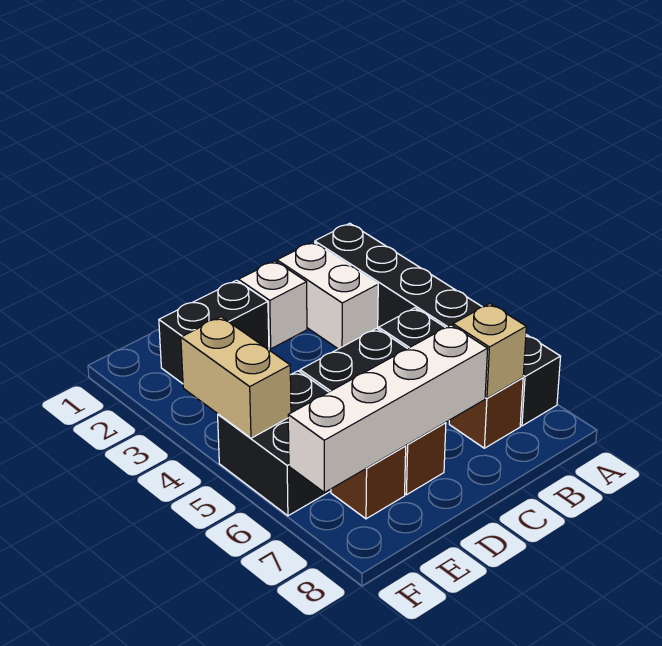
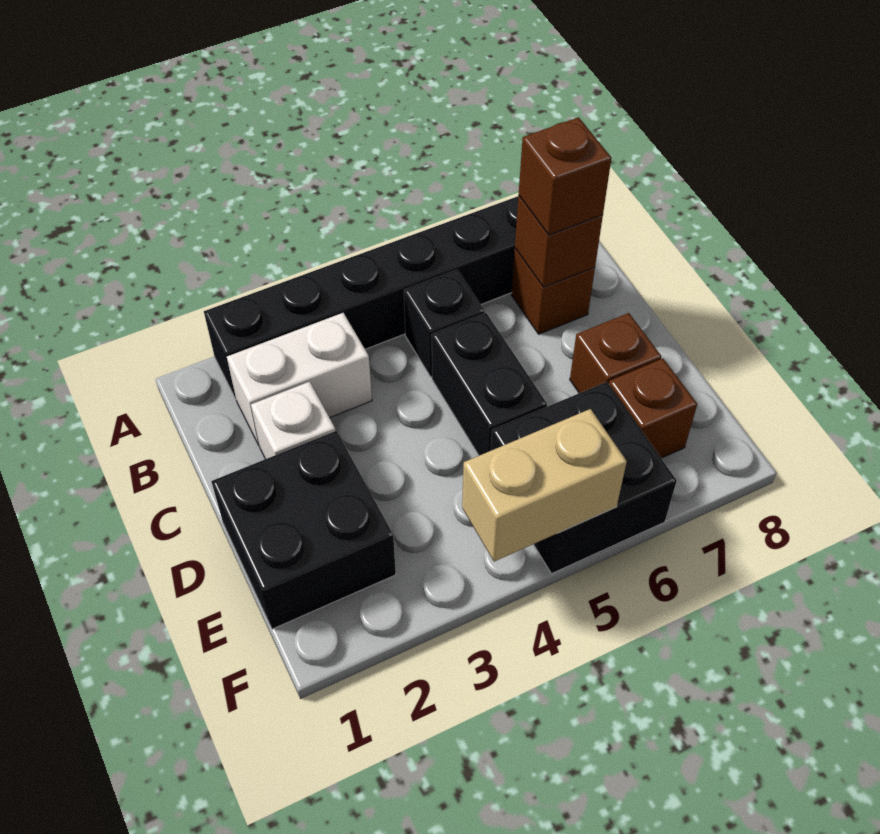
tan brick B7 level 2 -> brown brick B7 level 2
none -> brown brick B7 level 3
white brick C7:F7 level 2 -> none
black brick D2:E2 level 1 -> black brick D1:E2 level 1

